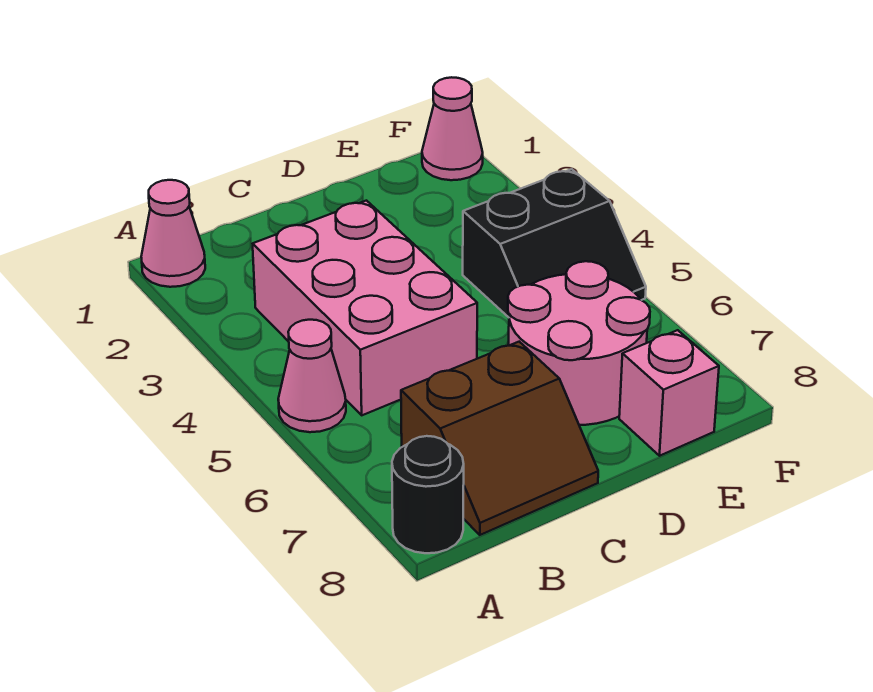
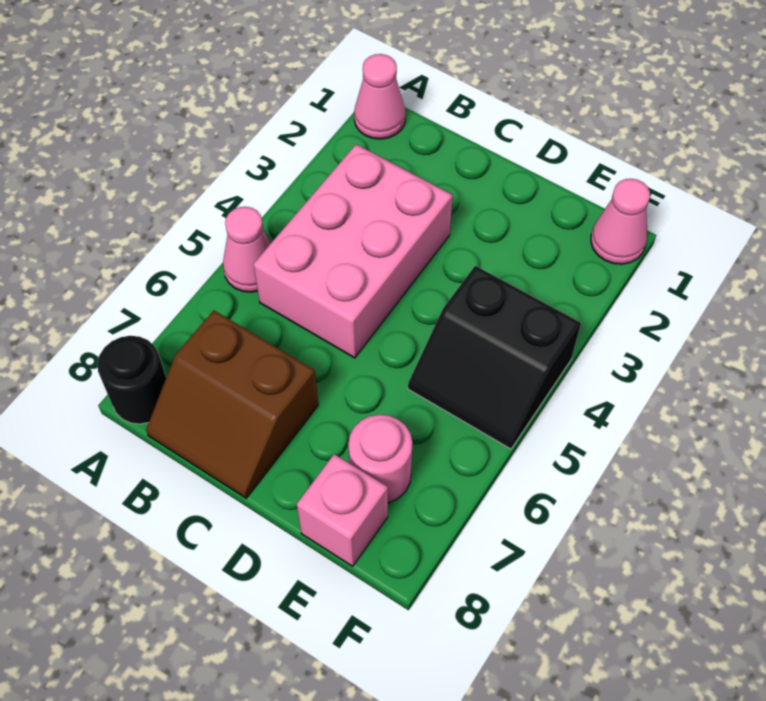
pink round brick D6:E7 level 1 -> pink round brick E7 level 1

